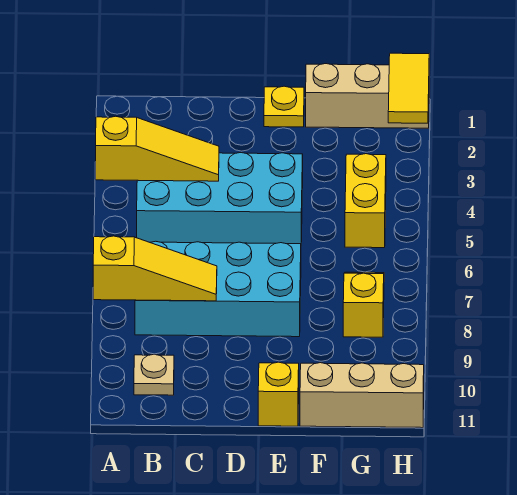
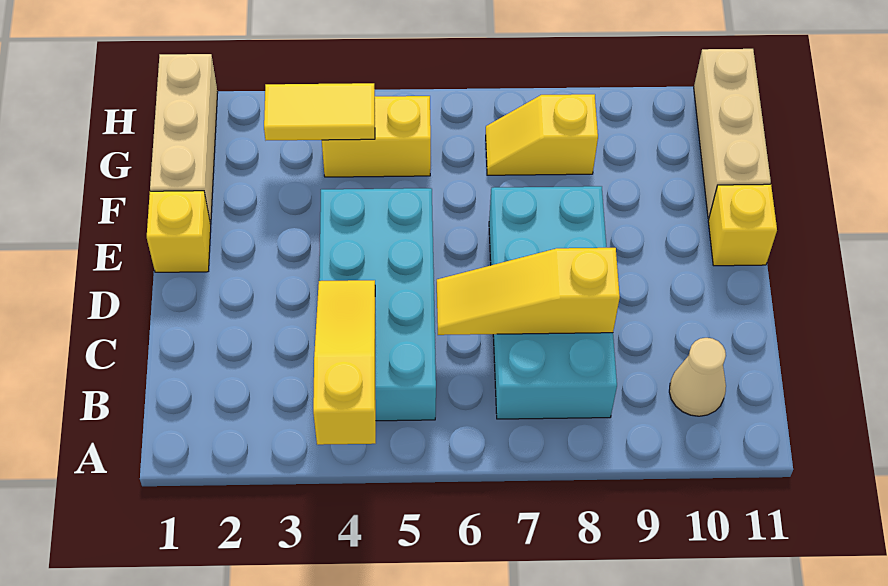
yellow slope A8:C8 level 2 top A -> yellow slope C6:C8 level 2 top 8
tan plate B10 level 1 -> tan cone B10 level 1
yellow plate E1 level 1 -> yellow brick E1 level 1
yellow tile H1:H2 level 2 -> yellow tile G3:G4 level 2

